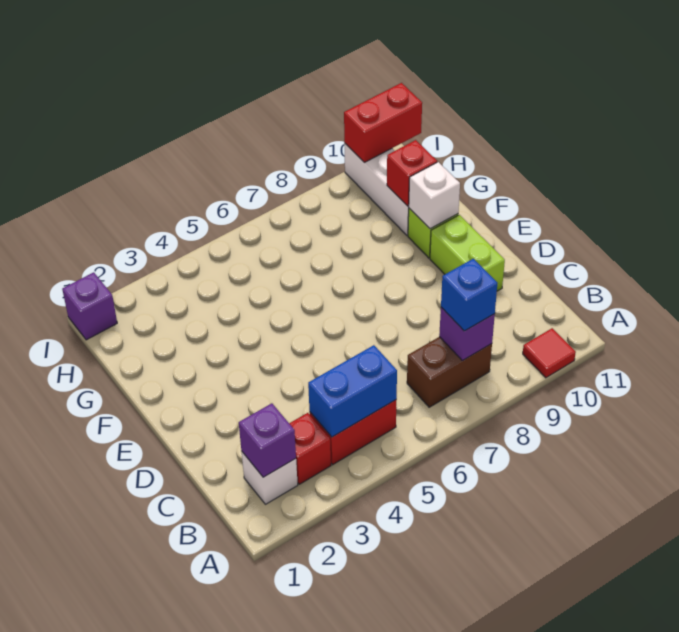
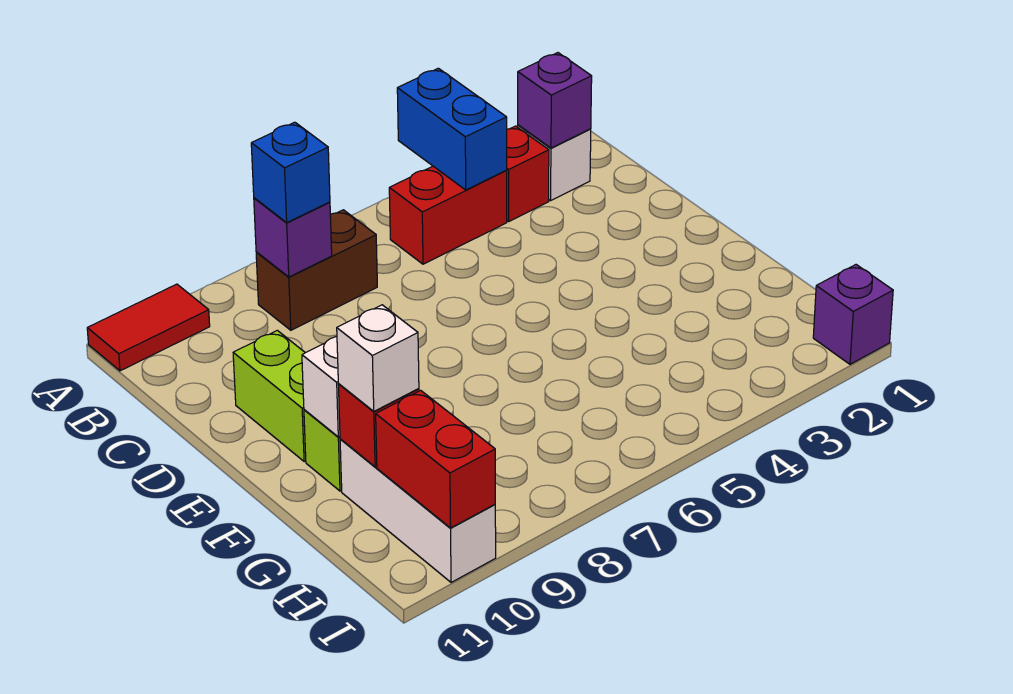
red tile A10 level 1 -> red tile A10:A11 level 1
blue brick B4:B5 level 2 -> blue brick A4:B4 level 2
none -> white brick G10 level 3
red brick I10:I11 level 2 -> red brick H10:I10 level 2

